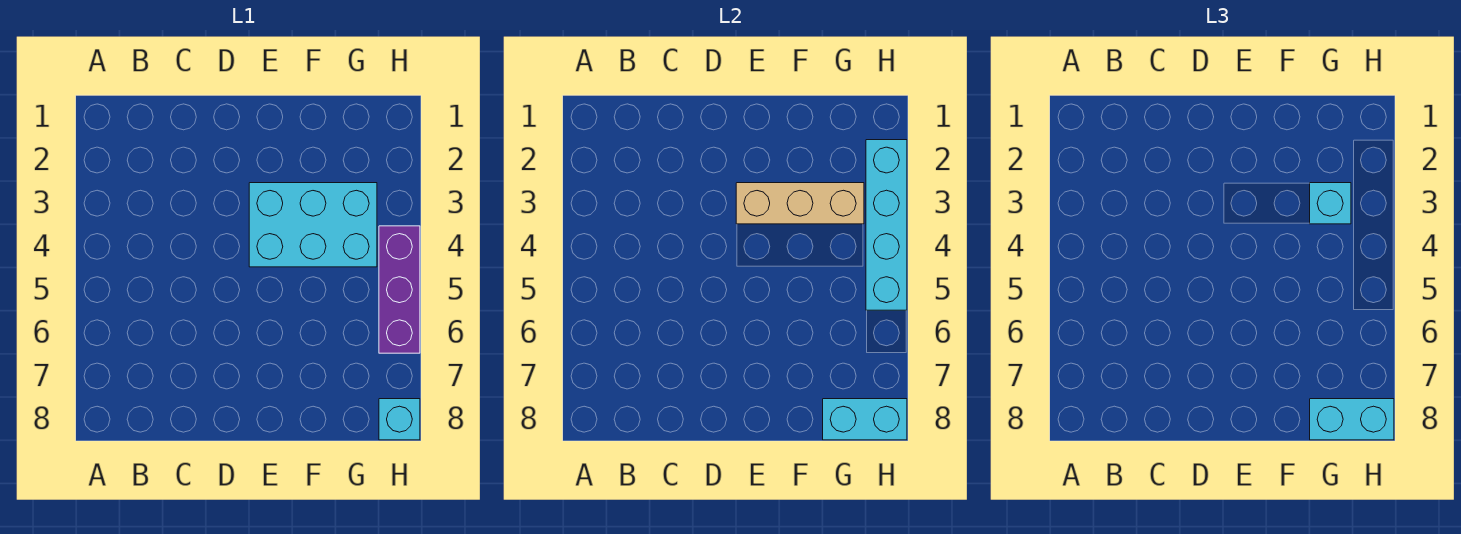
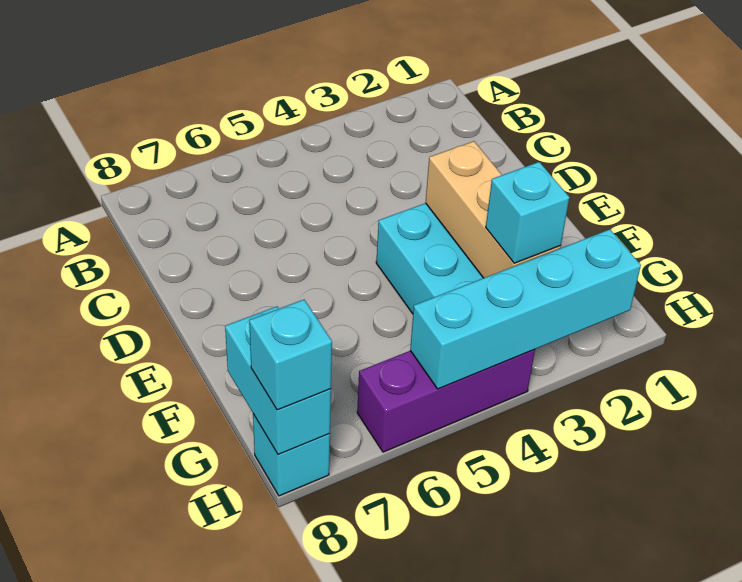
cyan brick G8:H8 level 3 -> cyan brick H8 level 3

